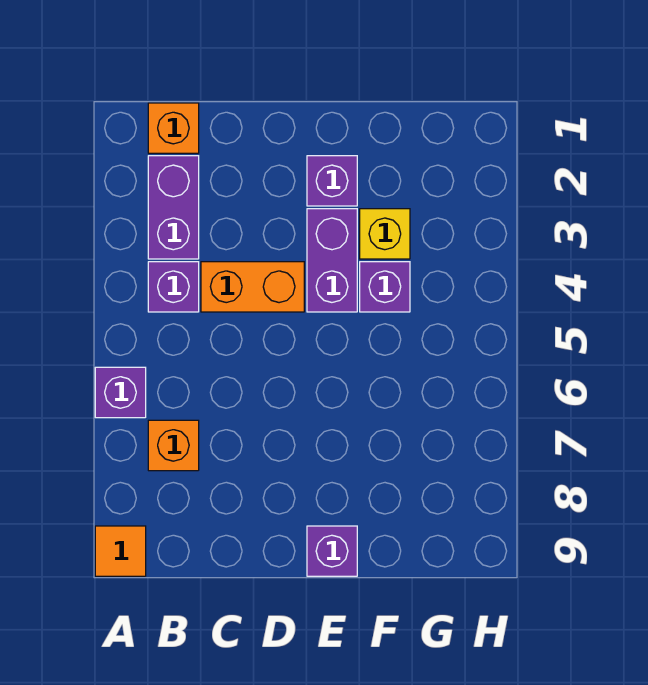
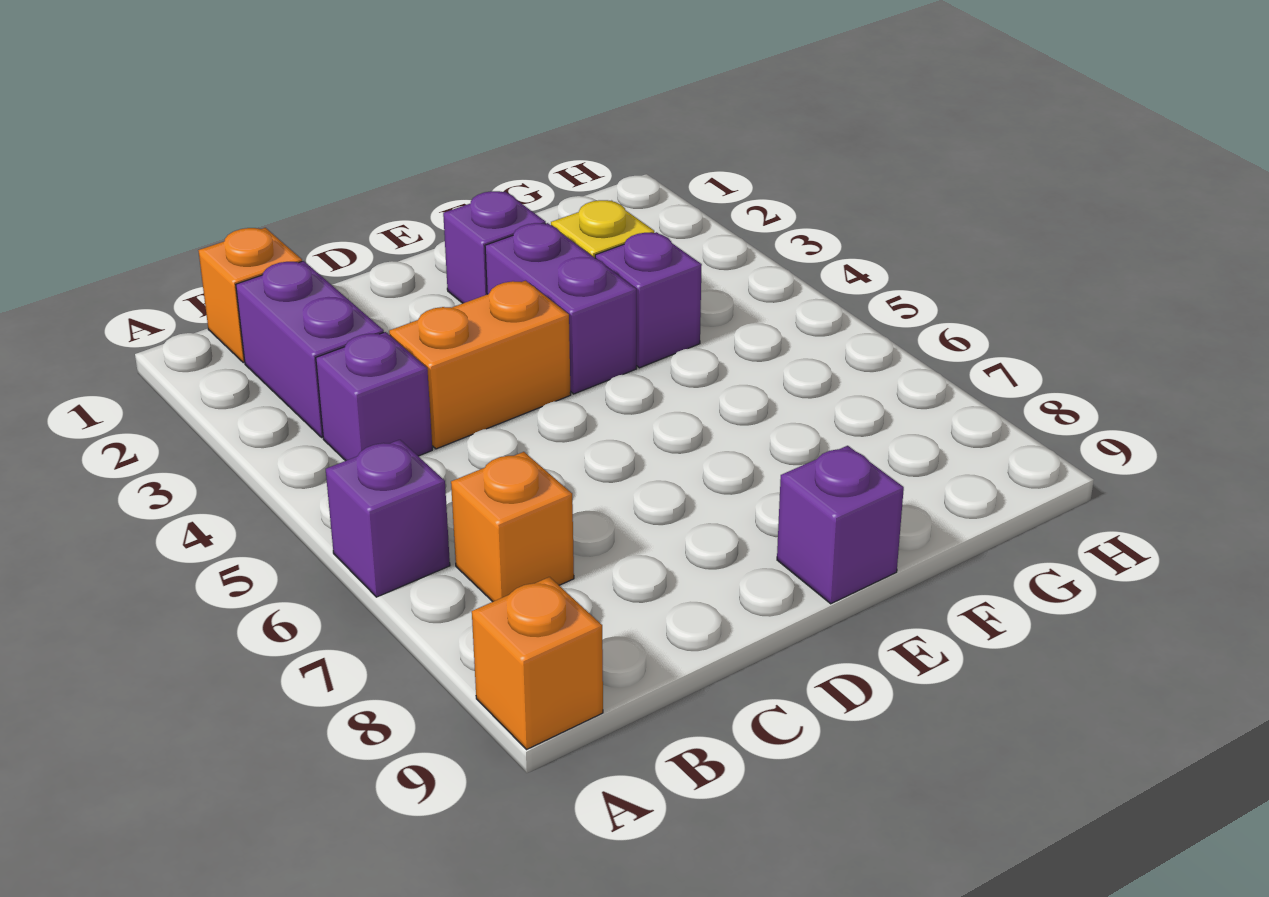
orange tile A9 level 1 -> orange brick A9 level 1

